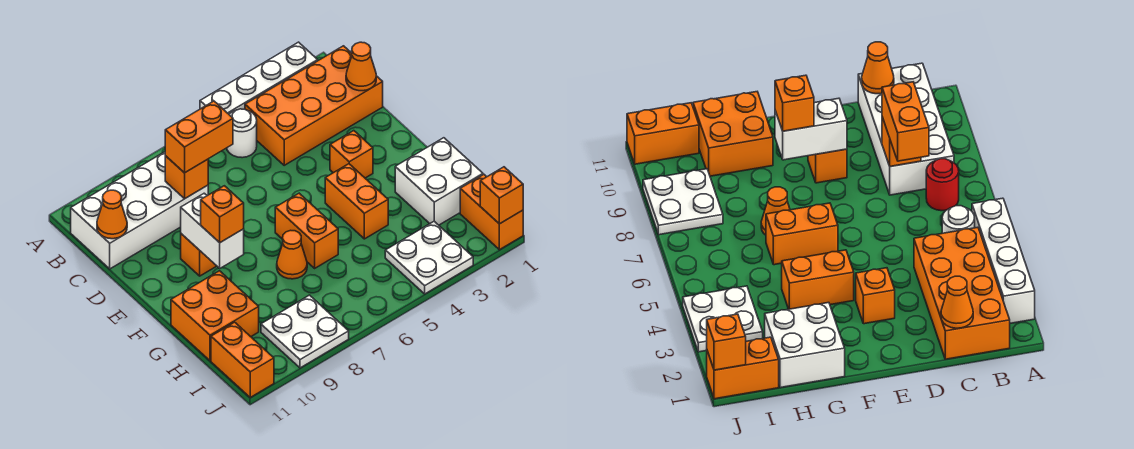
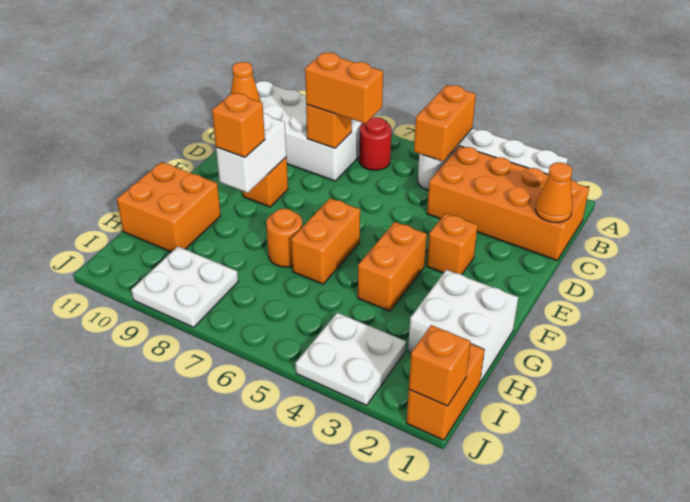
orange cone G7 level 1 -> orange round brick G7 level 1
orange brick I11:J11 level 1 -> orange brick A5:B5 level 2

